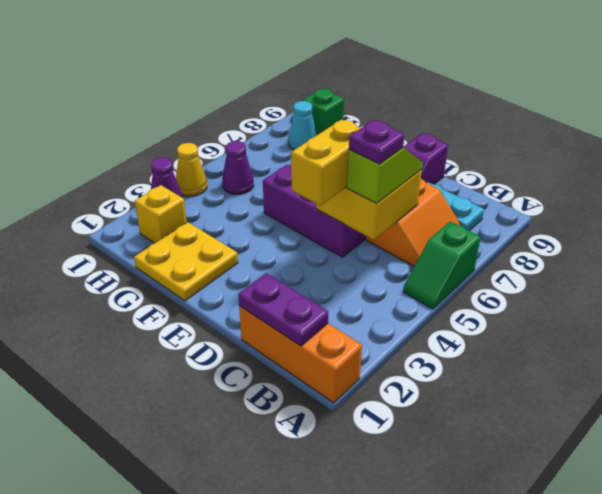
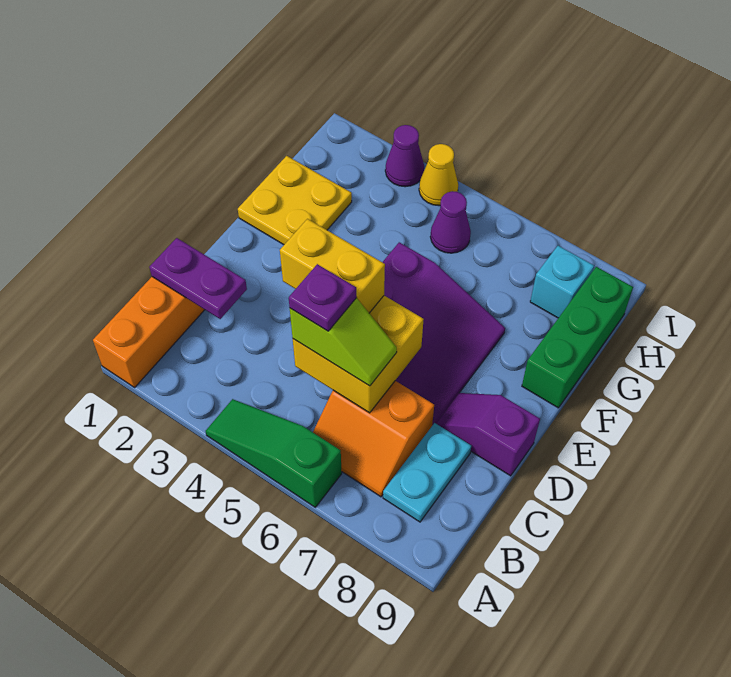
green slope A5:A6 level 1 top 6 -> green slope A4:A6 level 1 top 6
purple plate B1:C1 level 2 -> purple plate C1:C2 level 2
yellow brick H2 level 1 -> none
cyan cone H8 level 1 -> cyan brick H8 level 1
green brick H9 level 1 -> green brick F9:H9 level 1

